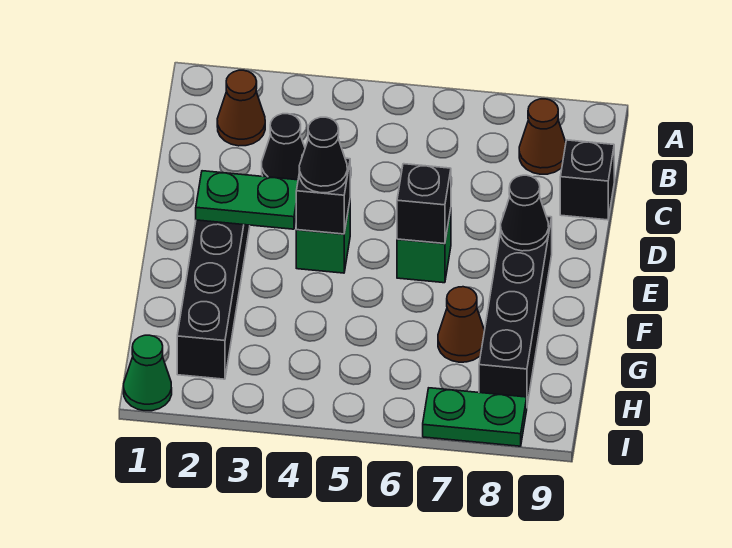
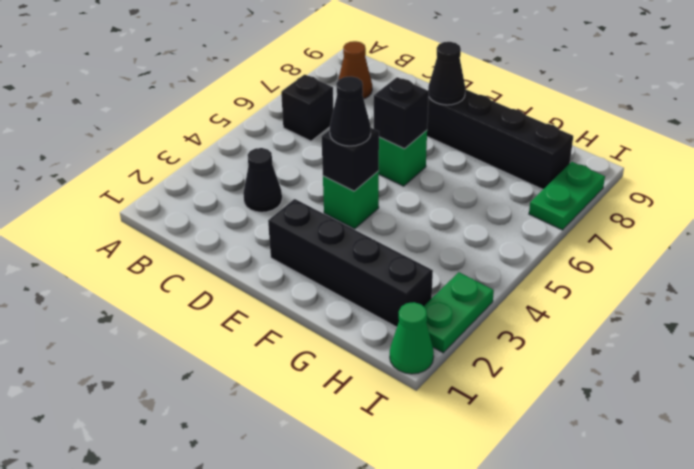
brown cone B2 level 1 -> none
black brick C9 level 1 -> black brick B6 level 1
green plate E2:E3 level 2 -> green plate I2:I3 level 1
brown cone G7 level 1 -> none

